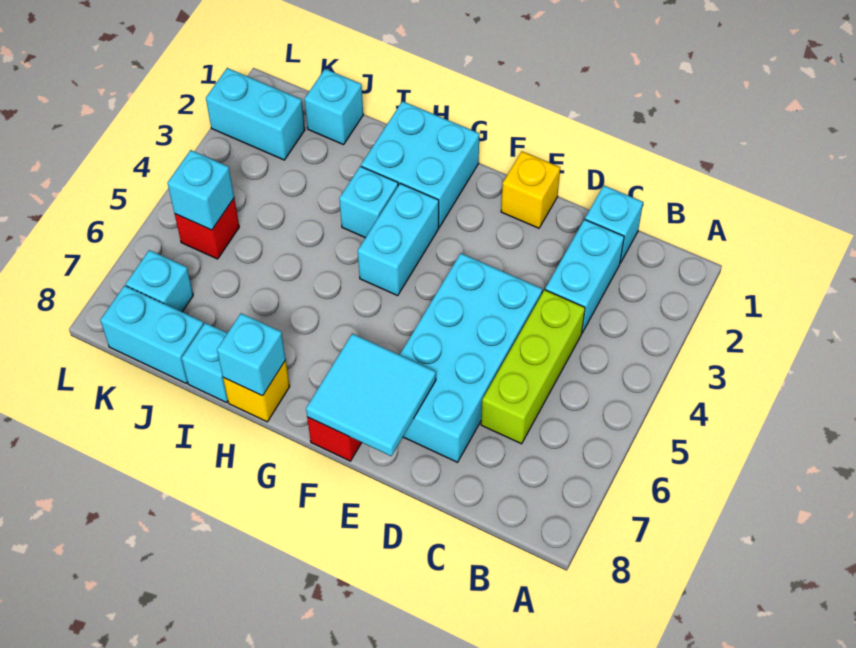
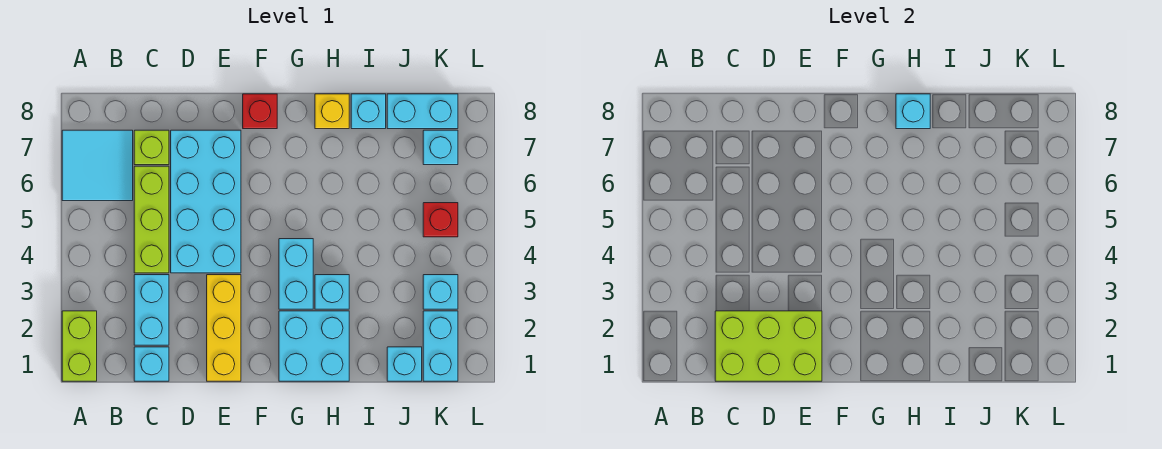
none -> lime brick A1:A2 level 1
none -> lime brick C1:E2 level 2
none -> lime brick C7 level 1
yellow brick E1 level 1 -> yellow brick E1:E3 level 1
cyan tile E7:F8 level 2 -> cyan tile A6:B7 level 1
cyan brick K2:L2 level 1 -> cyan brick K1:K2 level 1
cyan brick K5 level 2 -> cyan brick K3 level 1

